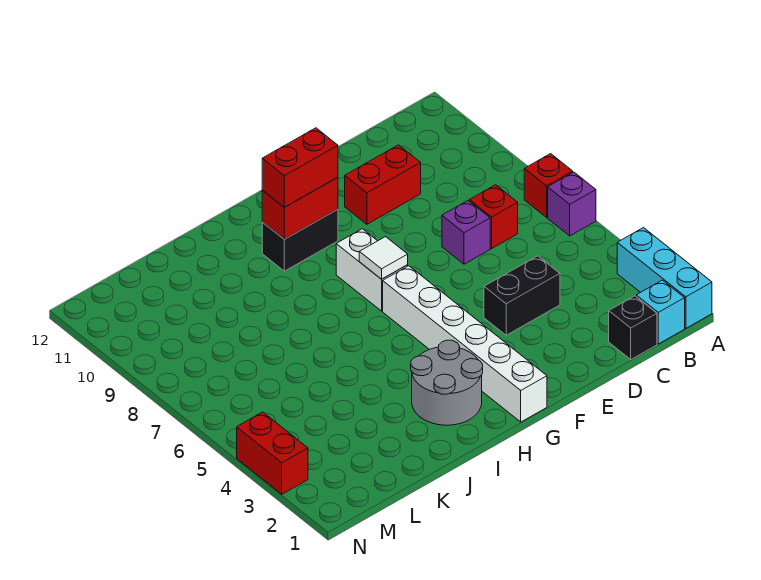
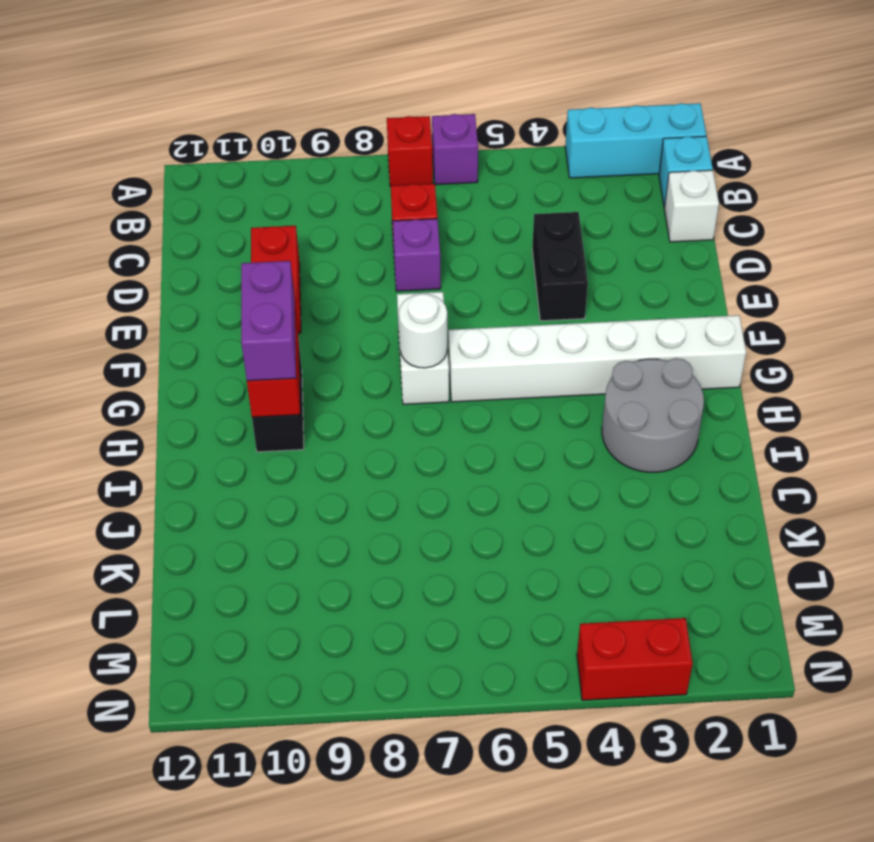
black brick C1 level 1 -> white brick C1 level 1
white brick G7:G8 level 1 -> white brick F7:G7 level 1
white tile G7 level 2 -> white round brick G7 level 2
red brick G10:H10 level 3 -> purple brick G10:H10 level 3

